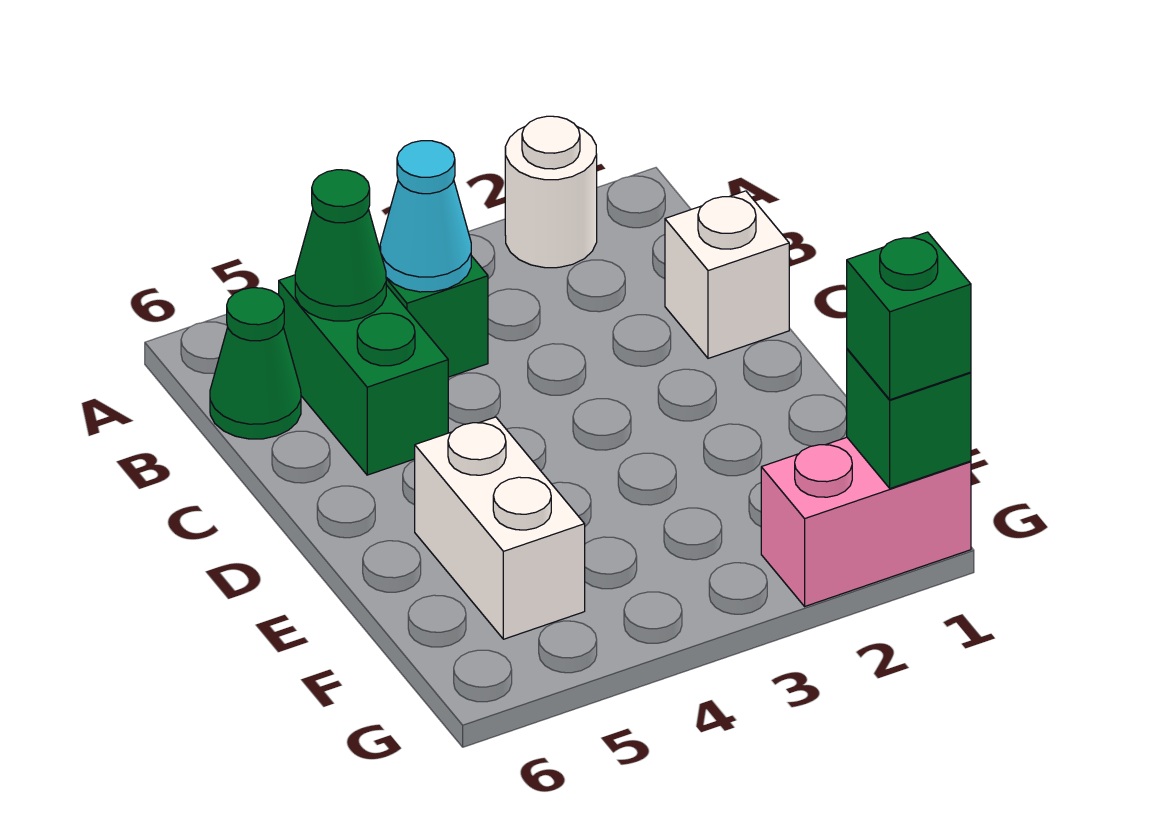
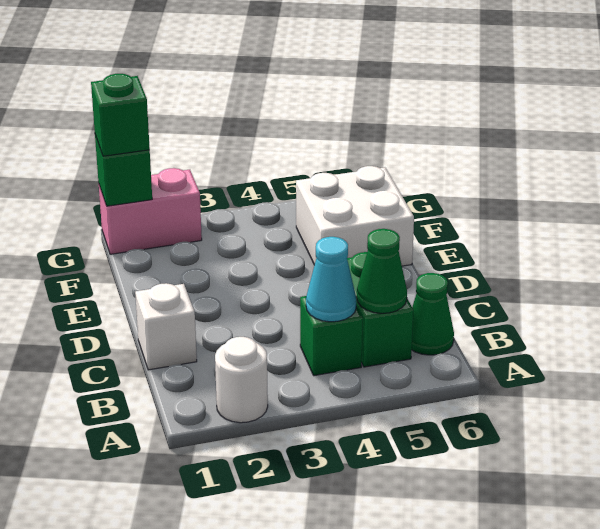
white brick E5:F5 level 1 -> white brick E5:F6 level 1

